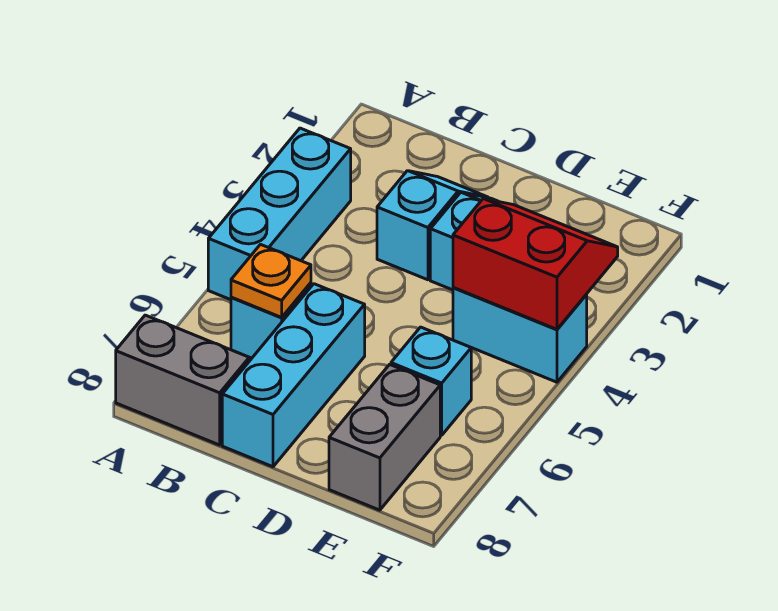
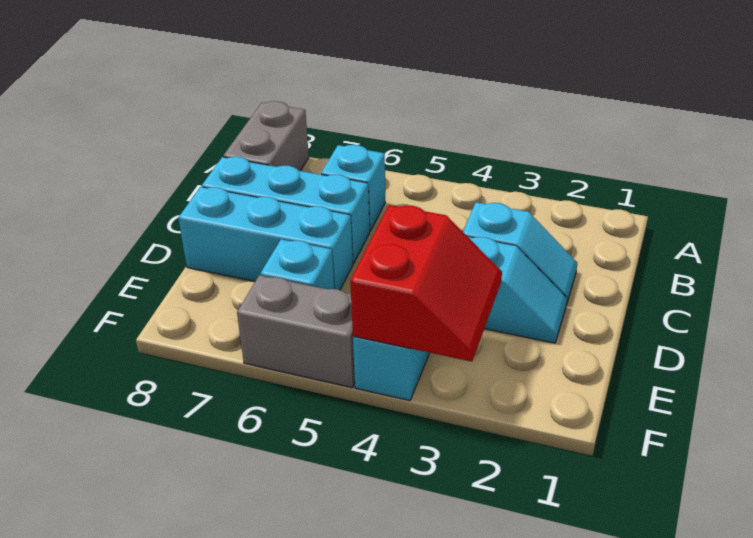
cyan brick A3:A5 level 1 -> cyan brick D6:D8 level 1
orange plate B6 level 2 -> none
grey brick E7:E8 level 1 -> grey brick F5:F6 level 1

